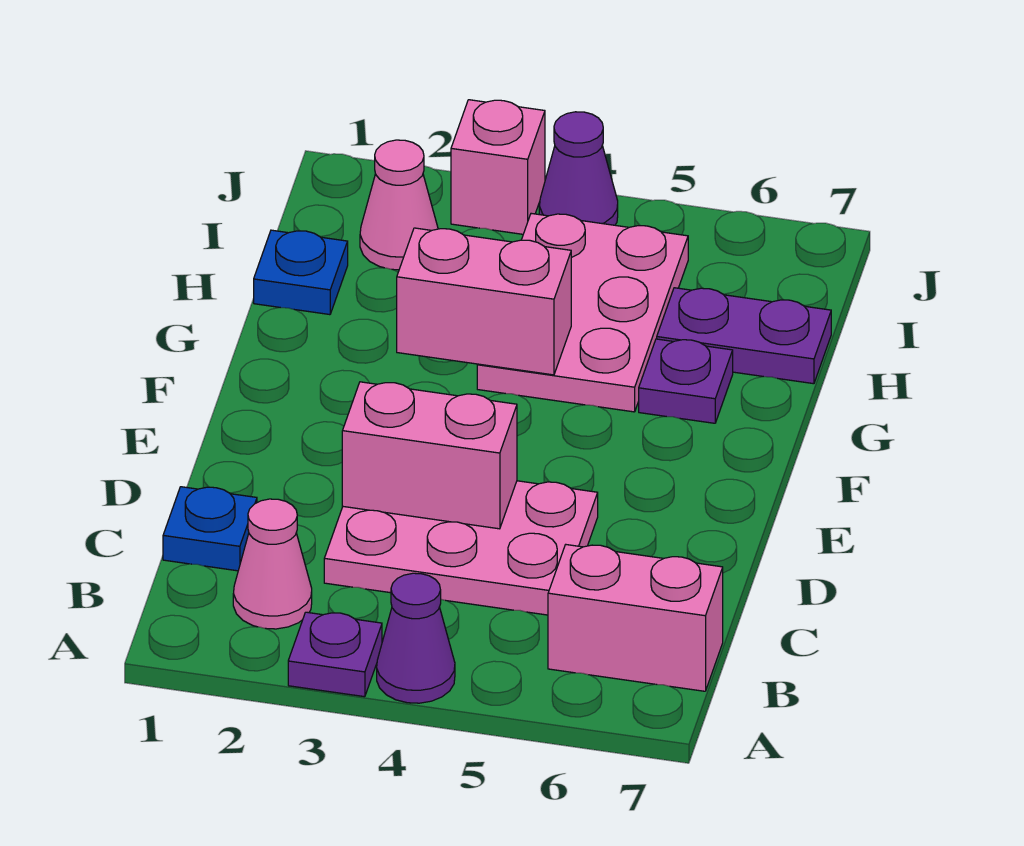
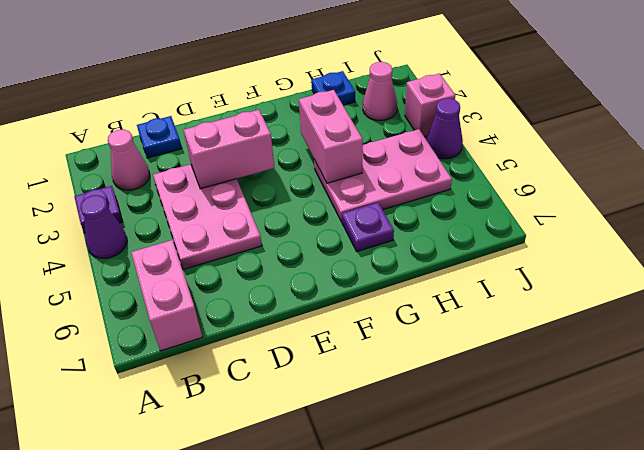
pink brick D3:D4 level 2 -> pink brick D3:E3 level 2
purple plate H6:H7 level 1 -> none

